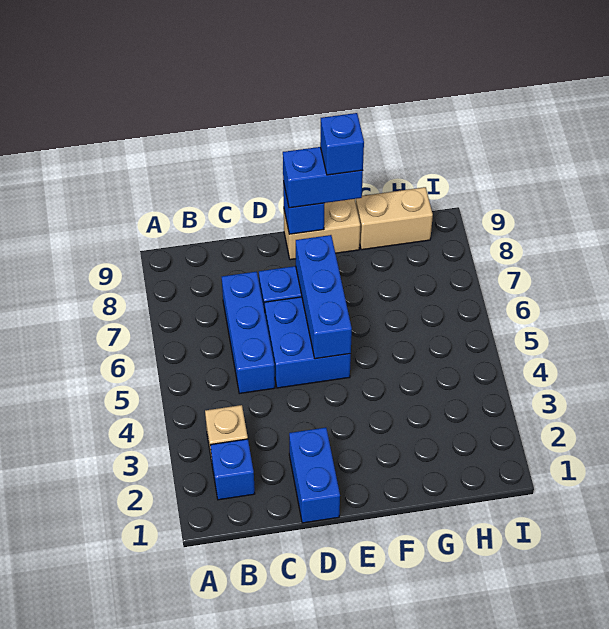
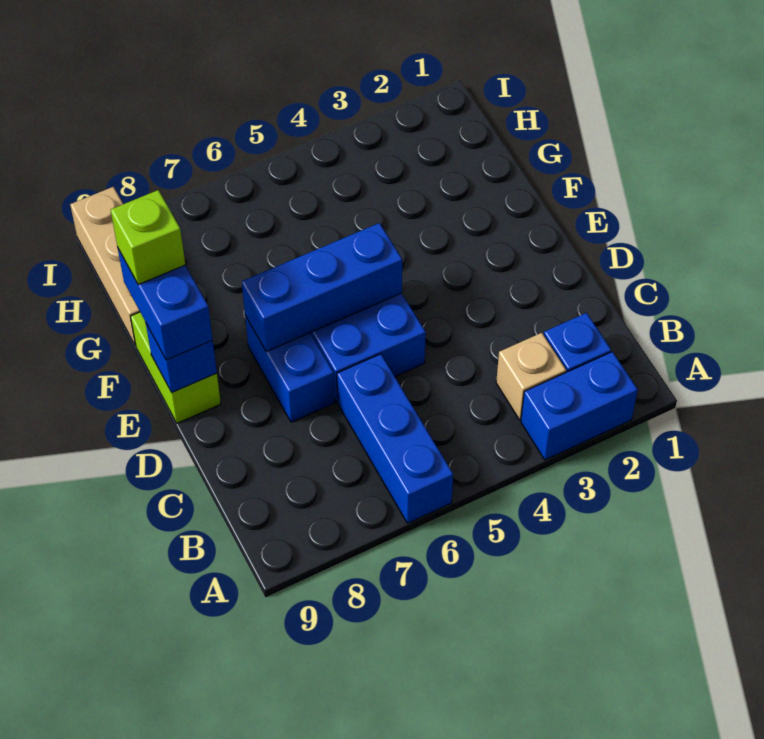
blue brick C5:C7 level 1 -> blue brick A6:C6 level 1
blue brick D1:D2 level 1 -> blue brick A2:A3 level 1
tan brick E9:F9 level 1 -> lime brick E9:F9 level 1
blue brick F9 level 4 -> lime brick F9 level 4
tan brick G9:H9 level 1 -> tan brick G9:I9 level 1

